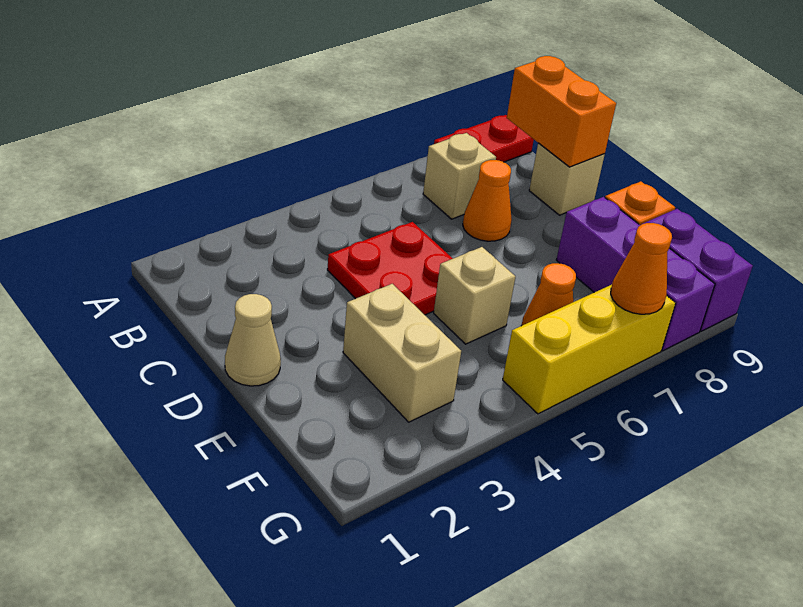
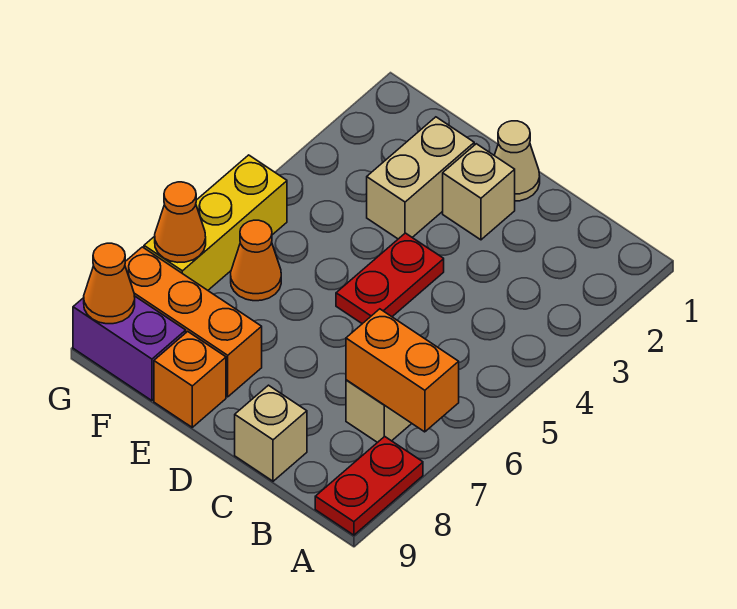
orange brick B9:C9 level 2 -> orange brick A7:B7 level 2
red plate C4:D5 level 1 -> red plate D4:D5 level 1
orange cone C7 level 1 -> orange cone G9 level 2
tan brick E3:F3 level 1 -> tan brick E2:E3 level 1
tan brick E5 level 1 -> tan brick D2 level 1
purple brick E8:G8 level 1 -> orange brick E8:G8 level 1

